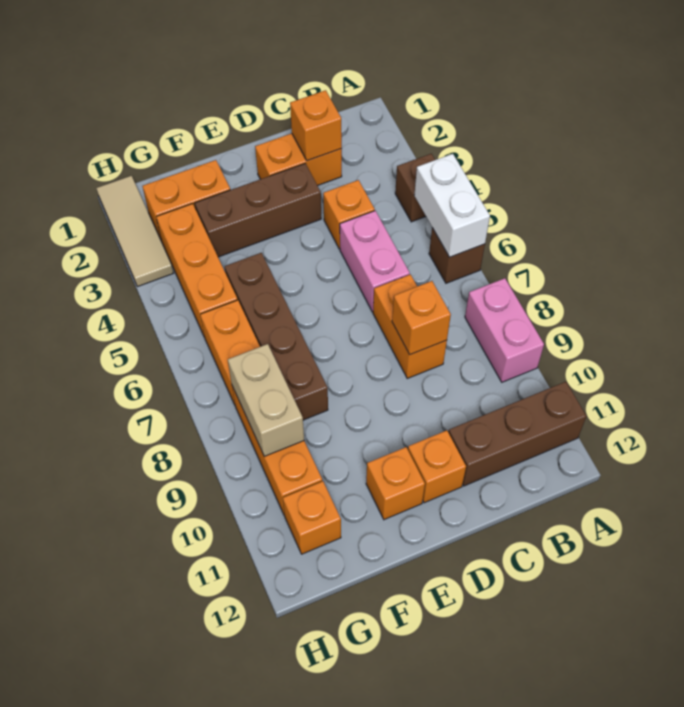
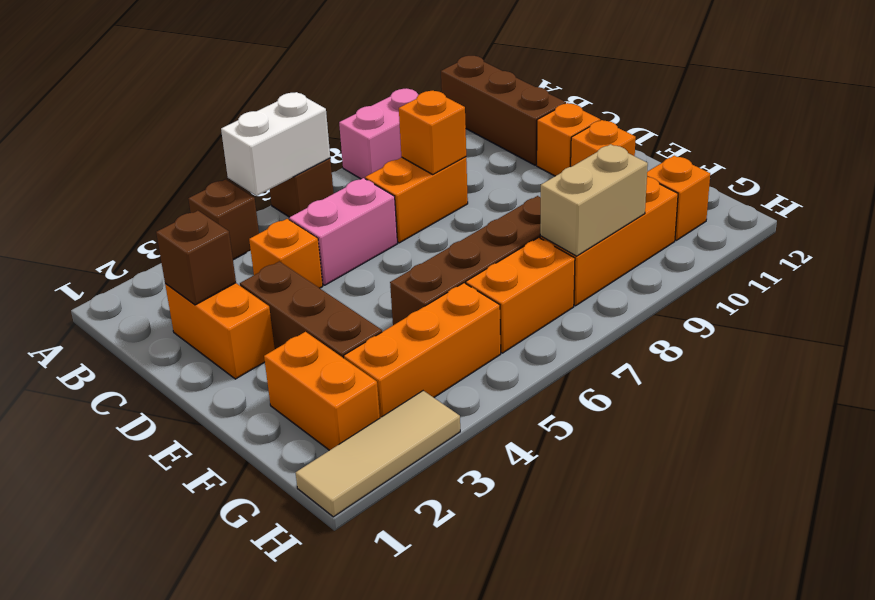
orange brick C2 level 2 -> brown brick C2 level 2

